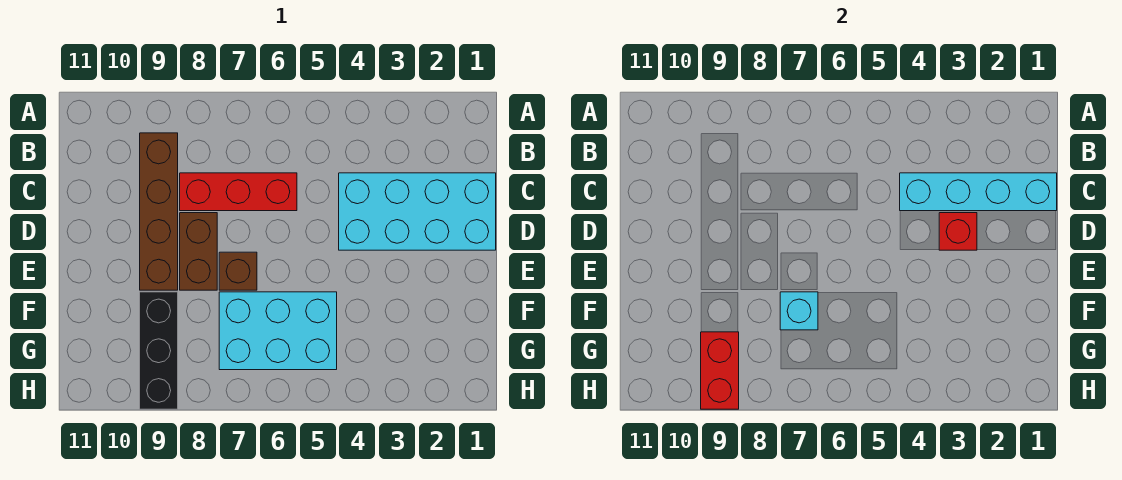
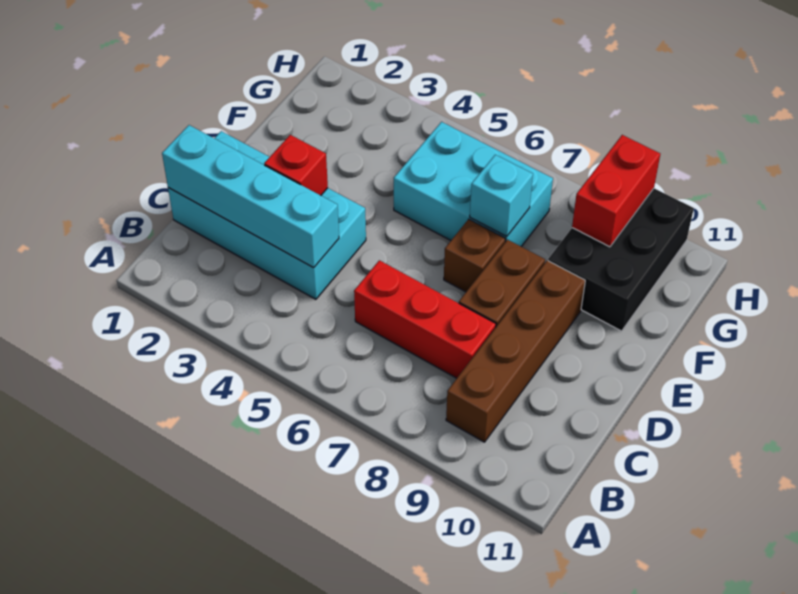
black brick F9:H9 level 1 -> black brick F9:H10 level 1

